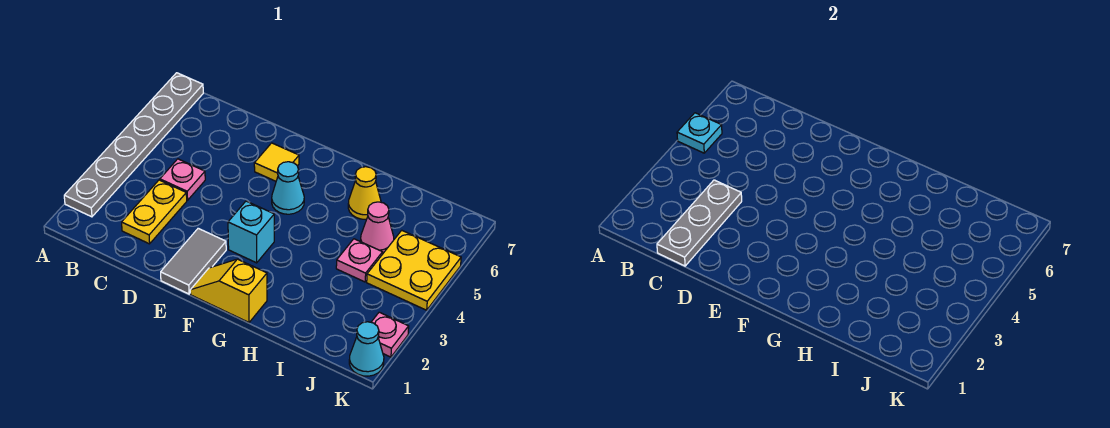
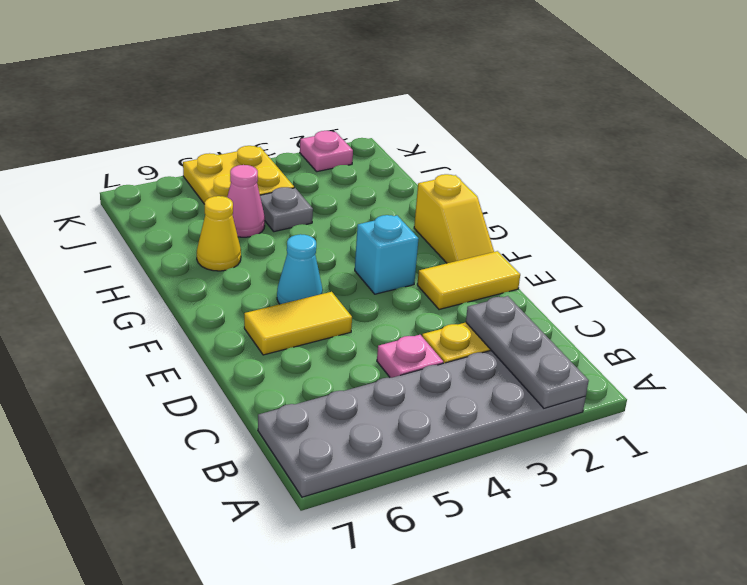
grey plate A2:A7 level 1 -> grey plate A2:B7 level 1
cyan plate A5 level 2 -> none
grey plate C1:C3 level 2 -> grey plate A2:C2 level 2
grey tile E1:E2 level 1 -> yellow tile E1:E2 level 1
yellow tile E6 level 1 -> yellow tile E5:E6 level 1
pink plate I4 level 1 -> grey plate I4 level 1
cyan cone K1 level 1 -> none

